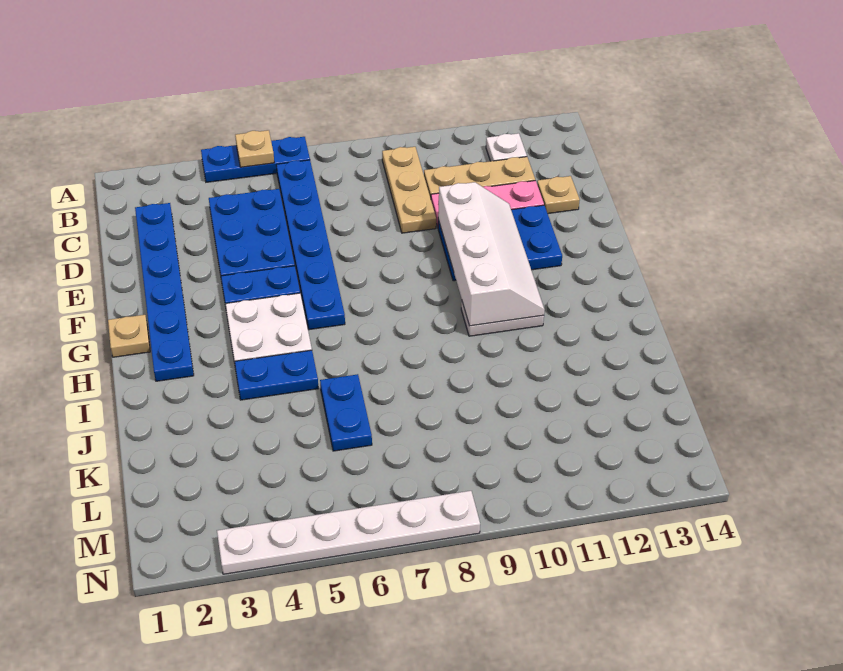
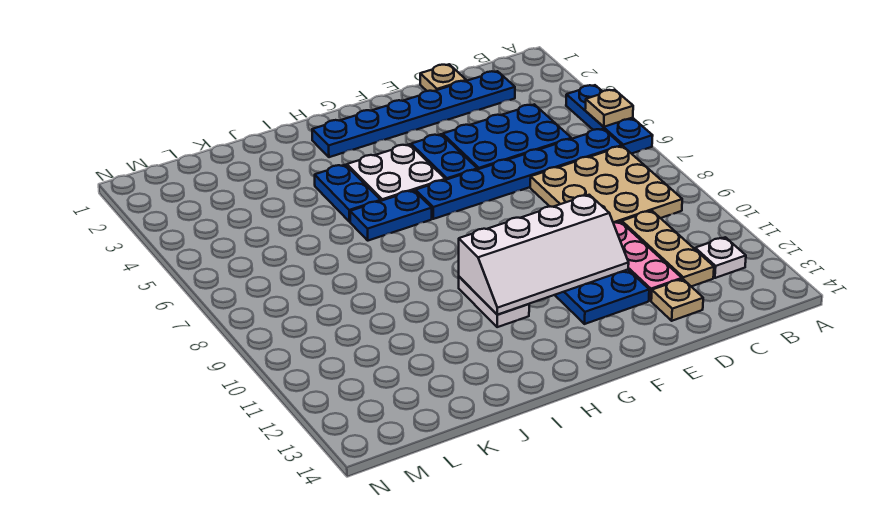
tan plate B9:D9 level 1 -> tan plate B7:D9 level 1
tan plate G1 level 1 -> tan plate D1 level 1
blue plate J6:K6 level 1 -> blue plate H6:I6 level 1
white plate N3:N8 level 1 -> none

